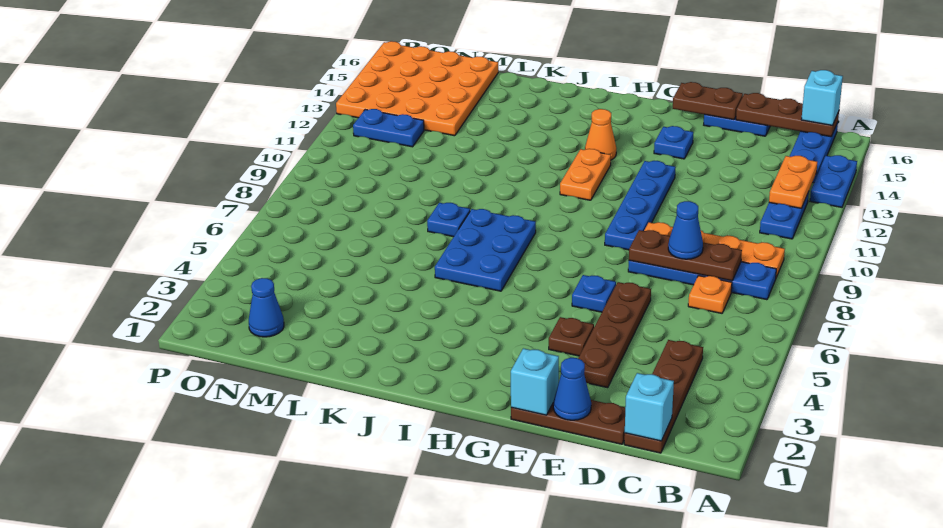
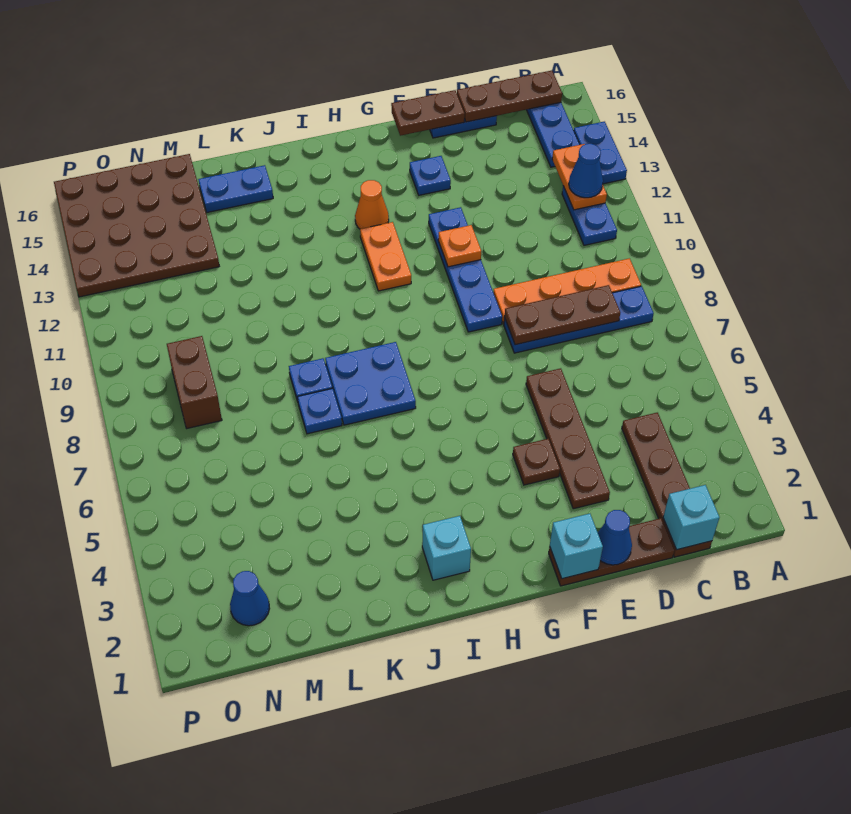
cyan brick B16 level 3 -> cyan brick I2 level 1
orange plate C7 level 1 -> orange plate F11 level 2
blue cone D8 level 3 -> blue cone B12 level 3
blue plate F6 level 1 -> blue plate K7 level 1
blue plate I6:J8 level 1 -> blue plate I7:J8 level 1
orange plate M13:P16 level 1 -> brown plate M13:P16 level 1
none -> brown brick N8:N9 level 1
blue plate N12:O12 level 1 -> blue plate K15:L15 level 1

